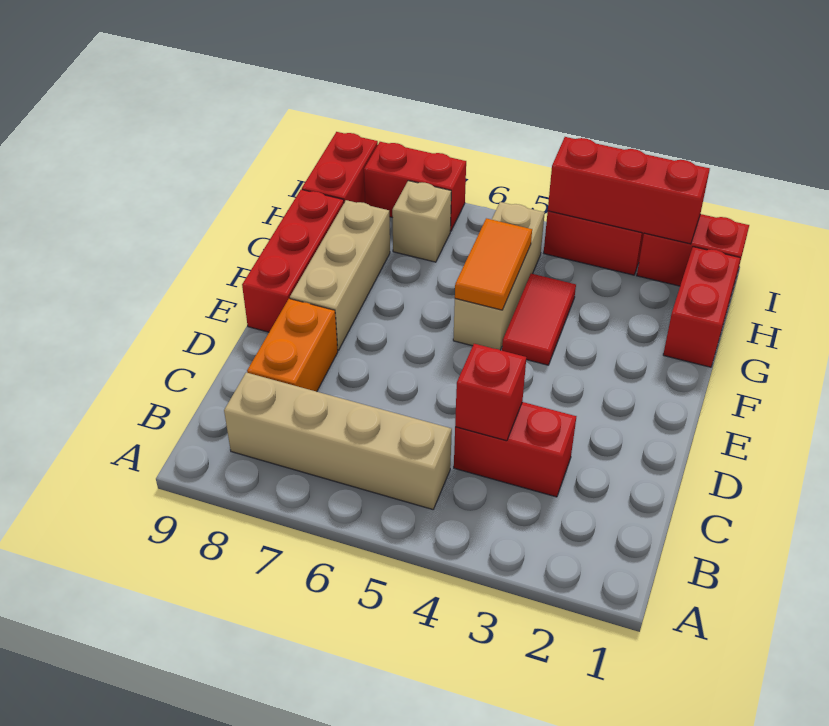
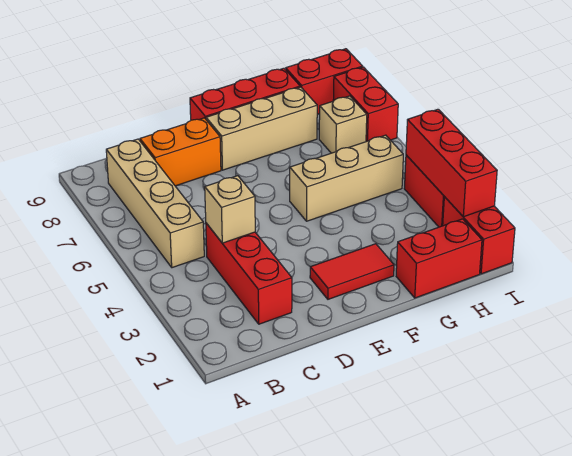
red brick C3:C4 level 1 -> red brick C2:C4 level 1
red brick C4 level 2 -> tan brick C4 level 2
red tile F4:G4 level 1 -> red tile E2:F2 level 1
orange tile F5:G5 level 2 -> none

